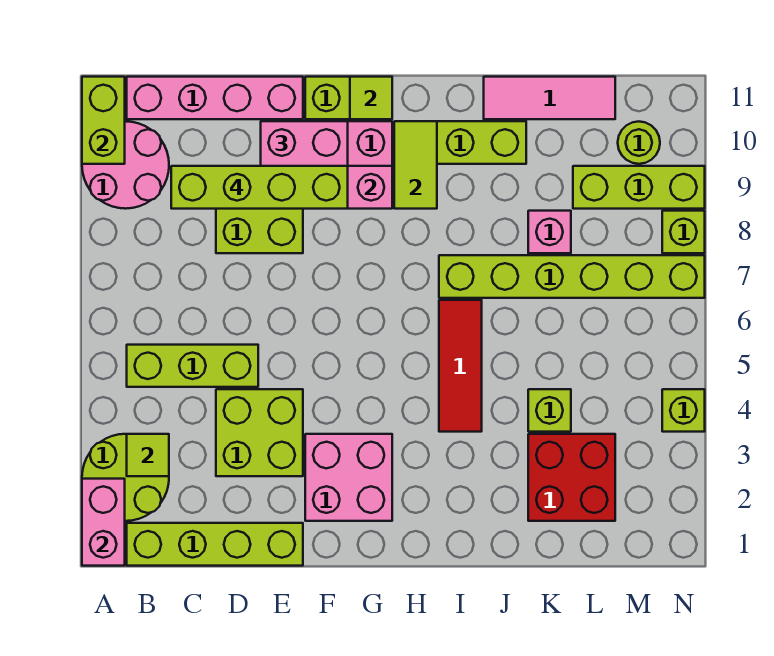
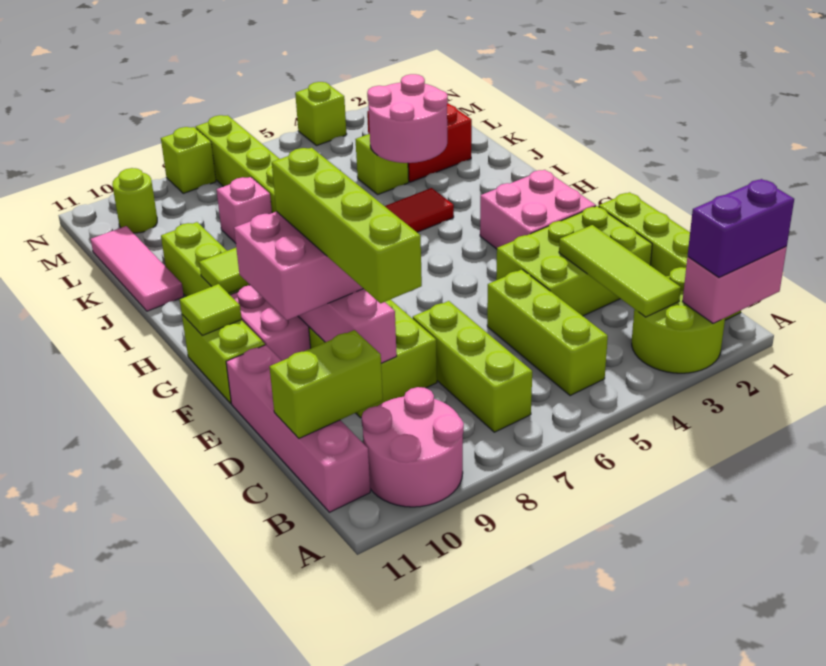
none -> purple brick A1:A2 level 3
lime brick A10:A11 level 2 -> lime brick C10:C11 level 2
lime tile B3 level 2 -> lime tile B3:D3 level 2
lime brick D3:E4 level 1 -> lime brick D2:E4 level 1
none -> pink round brick J3:K4 level 2
lime brick L9:N9 level 1 -> lime brick B7:D7 level 1

